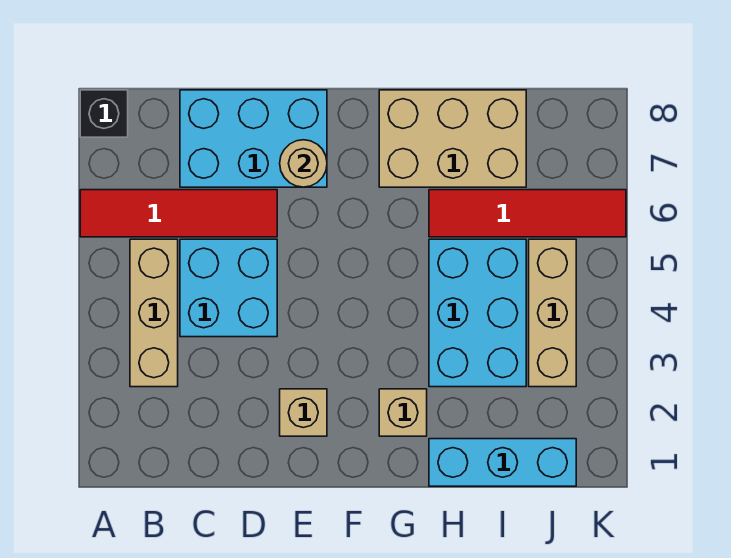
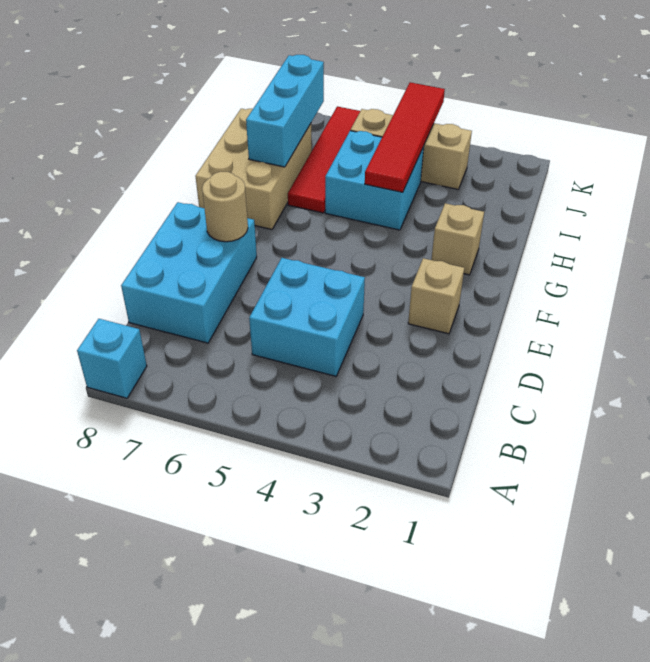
red tile A6:D6 level 1 -> red tile H4:K4 level 2
black brick A8 level 1 -> cyan brick A8 level 1
tan brick B3:B5 level 1 -> none
cyan brick H1:J1 level 1 -> cyan brick H7:J7 level 2
cyan brick H3:I5 level 1 -> cyan brick H4:I5 level 1

